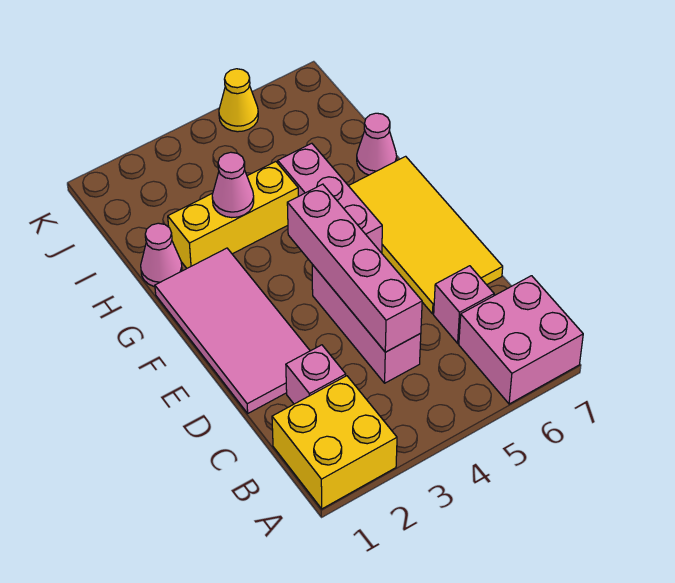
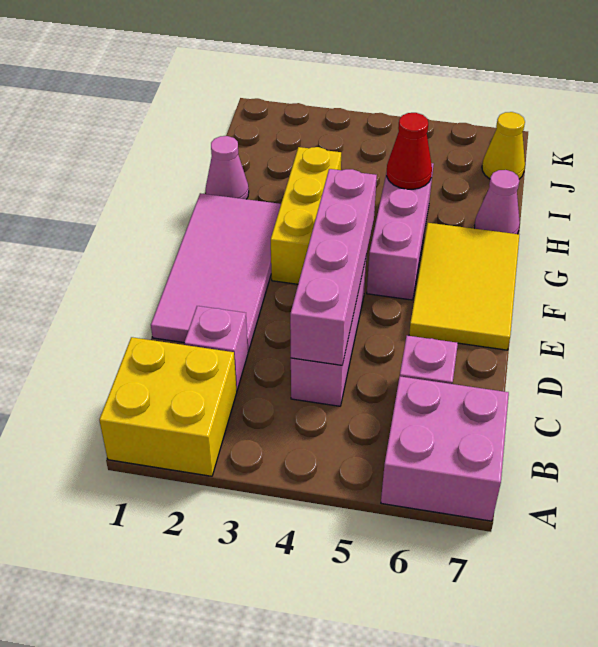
yellow tile D6:G7 level 1 -> yellow tile E6:G7 level 1
yellow brick H2:H4 level 1 -> yellow brick F3:H3 level 1
pink cone H3 level 2 -> none
none -> red cone H5 level 2
yellow cone K5 level 1 -> yellow cone J7 level 1

